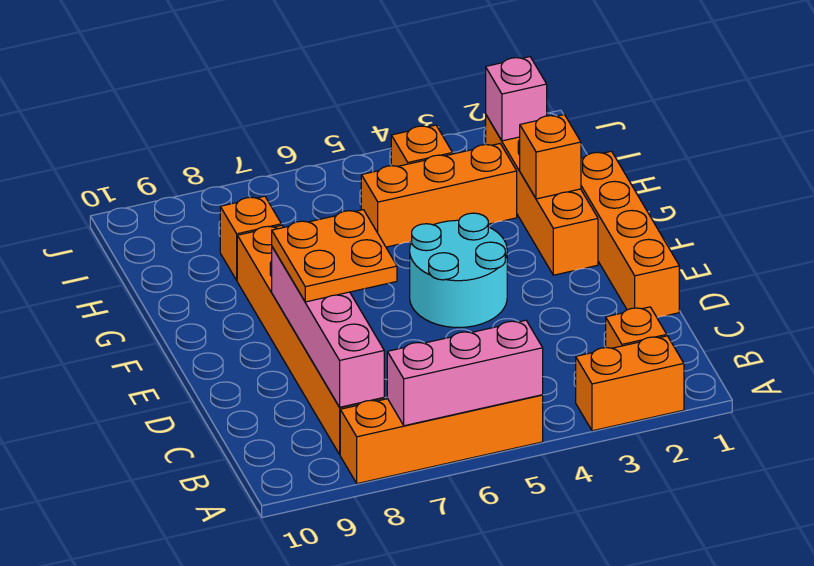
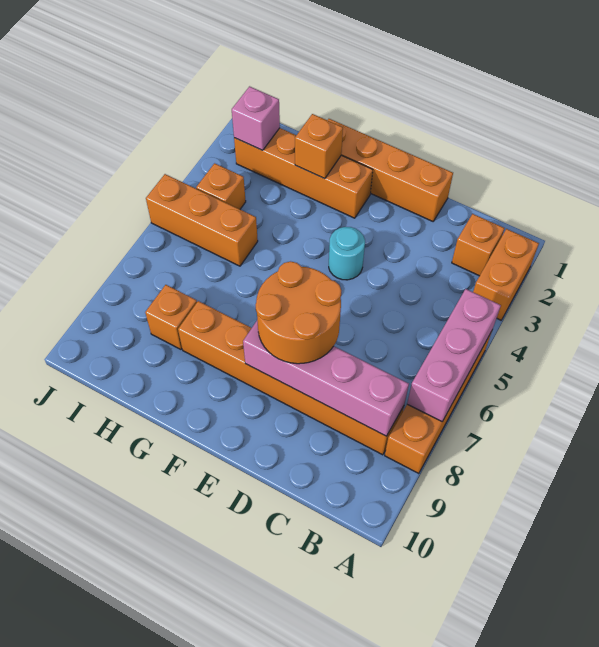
orange plate D7:E8 level 3 -> orange round brick D7:E8 level 3
cyan round brick E4:F5 level 1 -> cyan round brick E4 level 1
orange brick H3:H5 level 1 -> orange brick H5:J5 level 1

